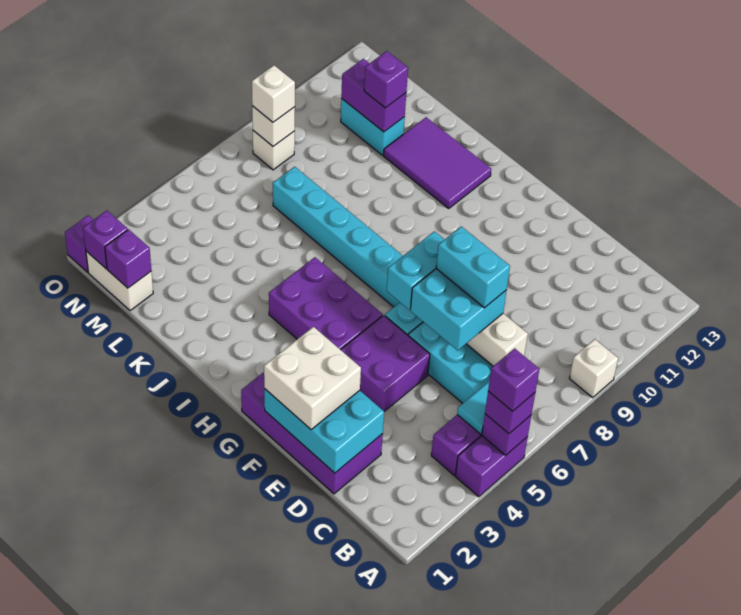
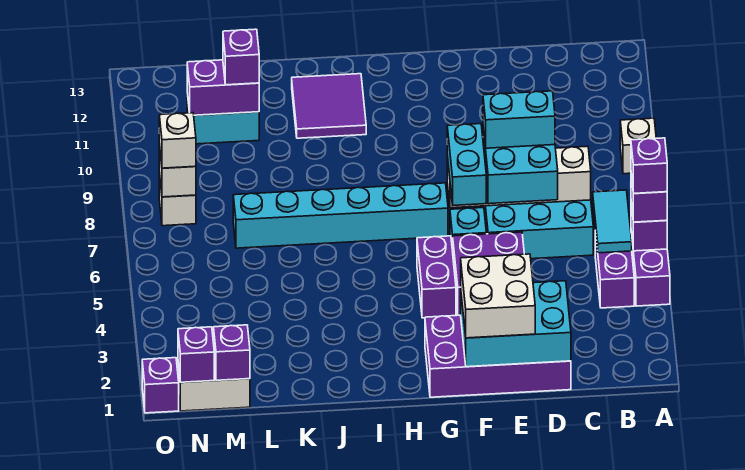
purple brick G4:I5 level 1 -> purple brick G4:G5 level 1
purple tile I11:K12 level 1 -> purple tile I11:J12 level 1

